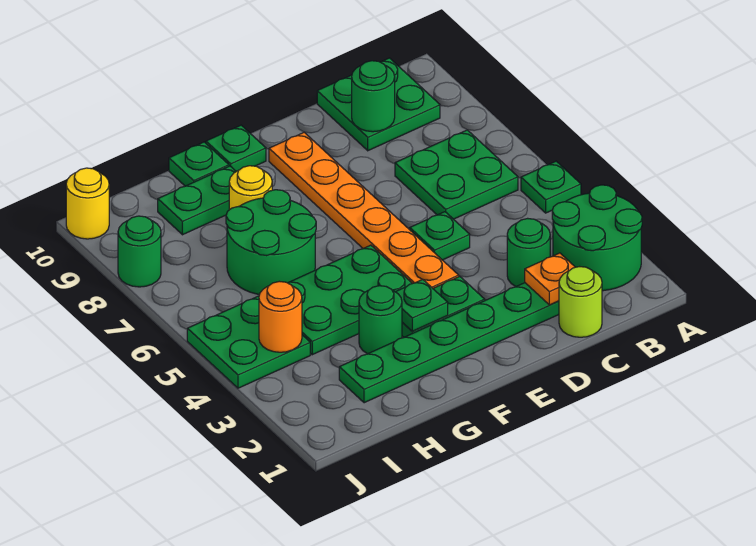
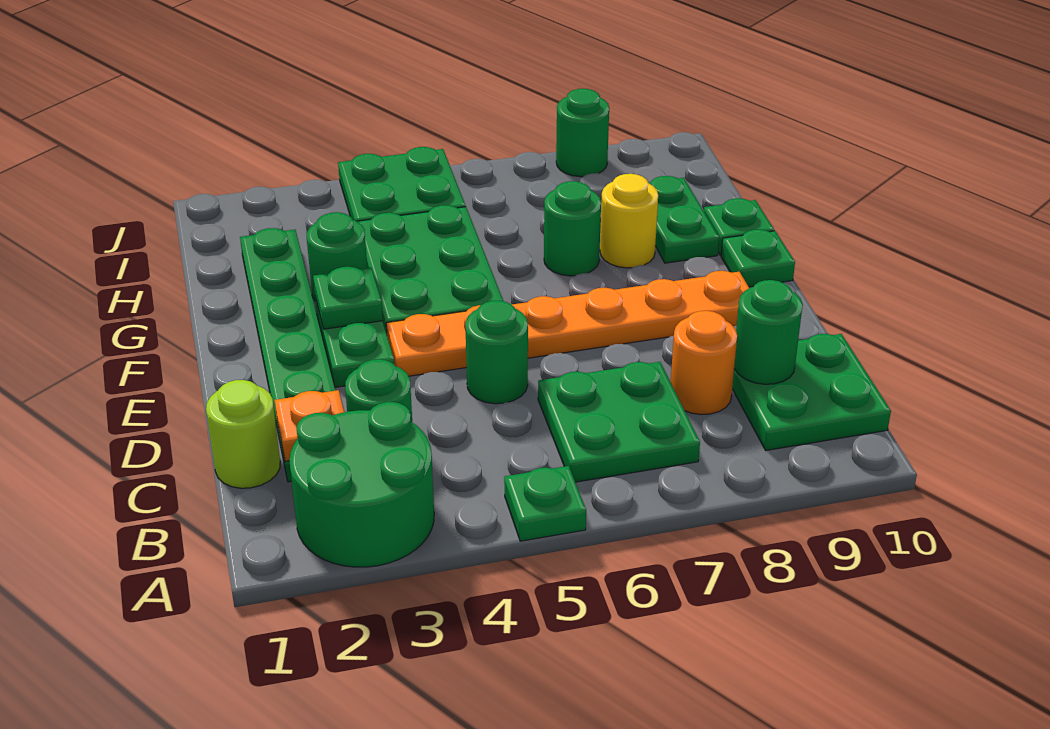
green plate D5 level 1 -> green round brick D5 level 1
green round brick G6:H7 level 1 -> green round brick G7 level 1
orange round brick I4 level 2 -> orange round brick C8 level 1
yellow round brick J10 level 1 -> none

